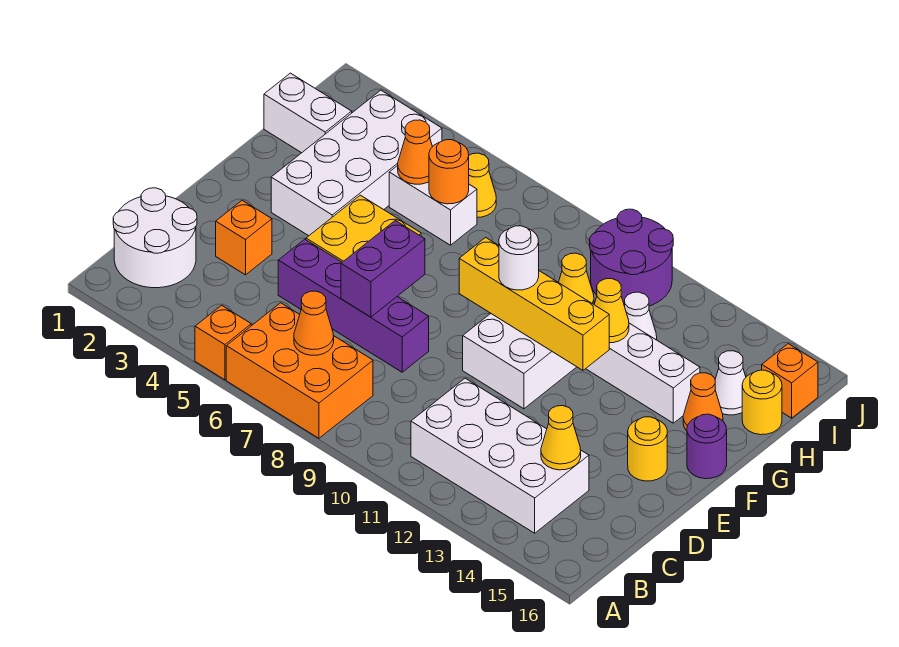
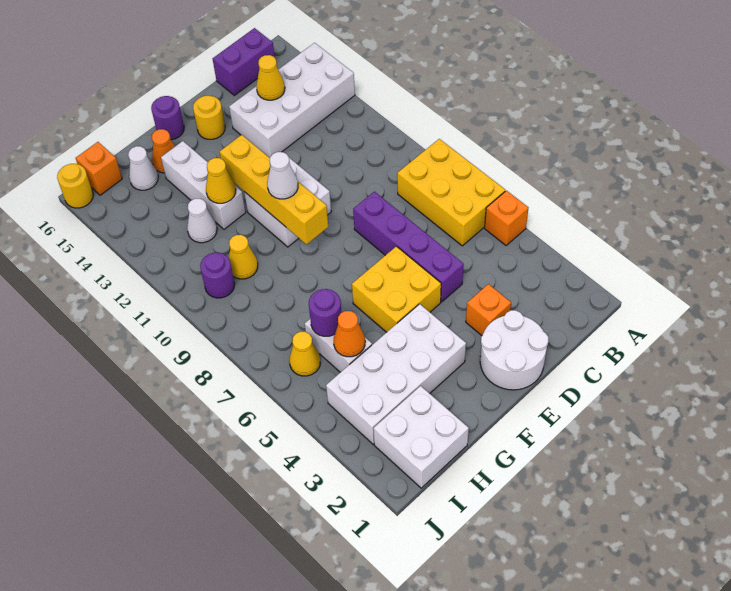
orange brick A6:B8 level 1 -> yellow brick A6:B8 level 1
white round brick B1:C2 level 1 -> white round brick D1:E2 level 1
orange cone B7 level 2 -> none
white brick B11:C14 level 1 -> white brick A13:D14 level 1
purple brick D7:E7 level 2 -> purple brick B16:C16 level 1
white round brick F10 level 3 -> white cone F10 level 3
white brick H1:H2 level 1 -> white brick H1:I2 level 1
orange round brick H6 level 2 -> purple round brick H6 level 2
yellow round brick H16 level 1 -> yellow round brick J16 level 1
purple round brick I10:J11 level 1 -> purple round brick I10 level 1

